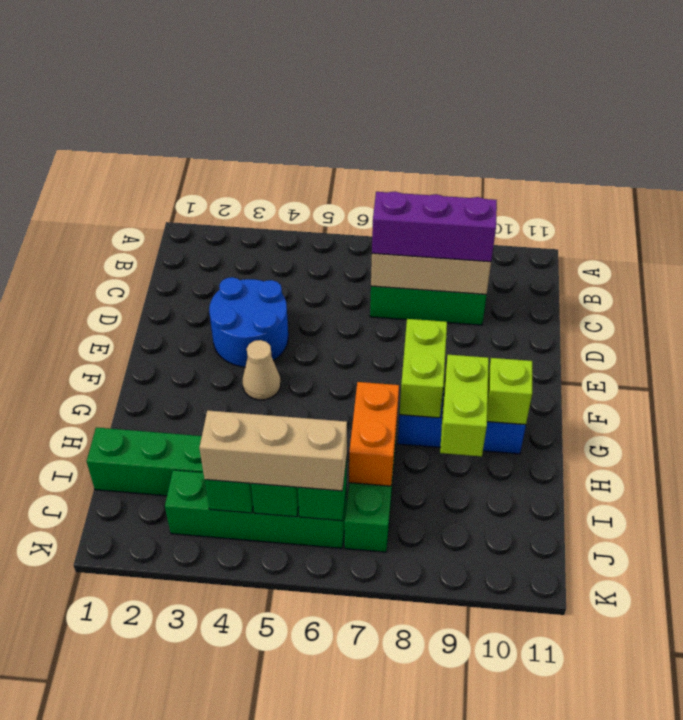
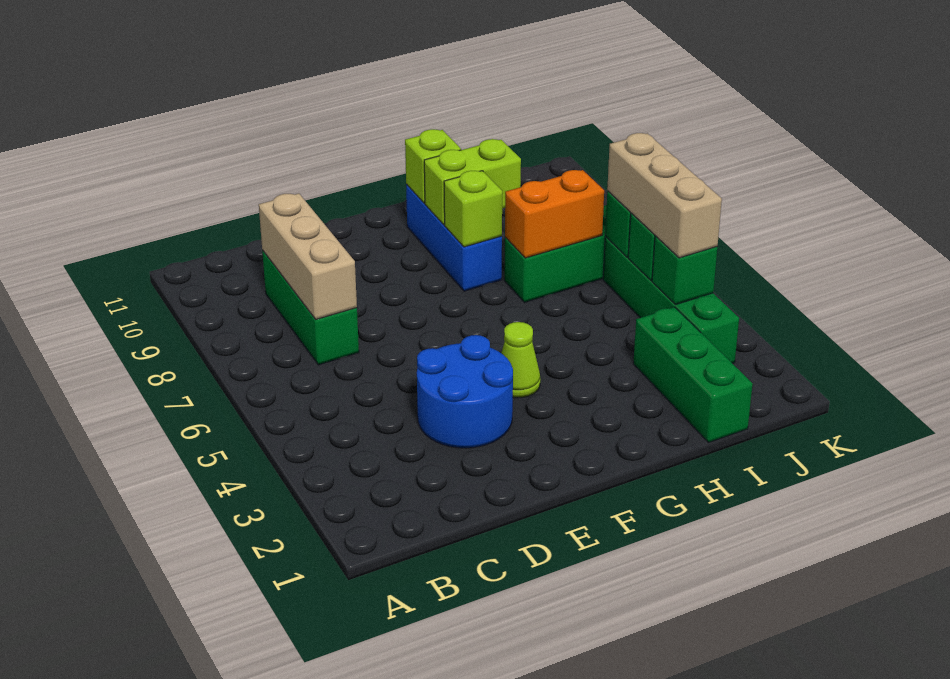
purple brick C7:C9 level 3 -> none
tan cone F4 level 1 -> lime cone F4 level 1
lime brick F8:G8 level 2 -> lime brick G8 level 2

